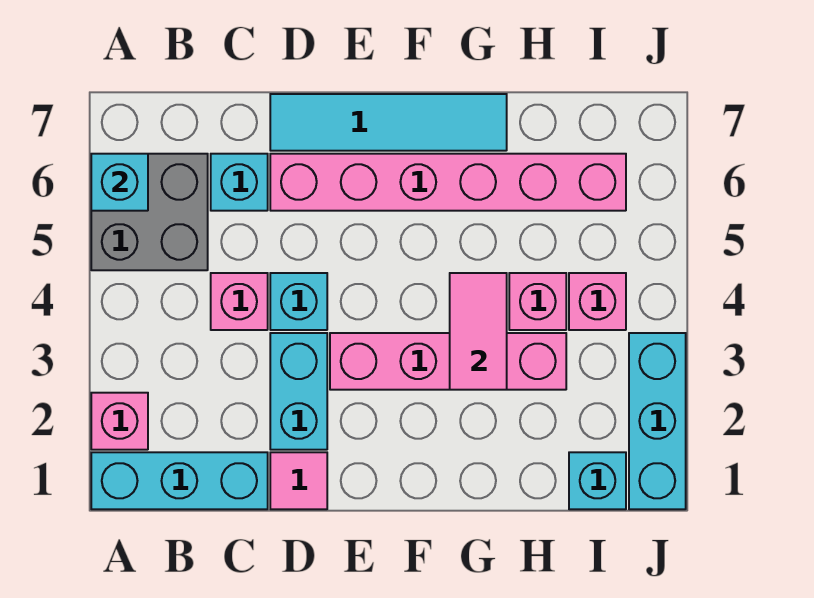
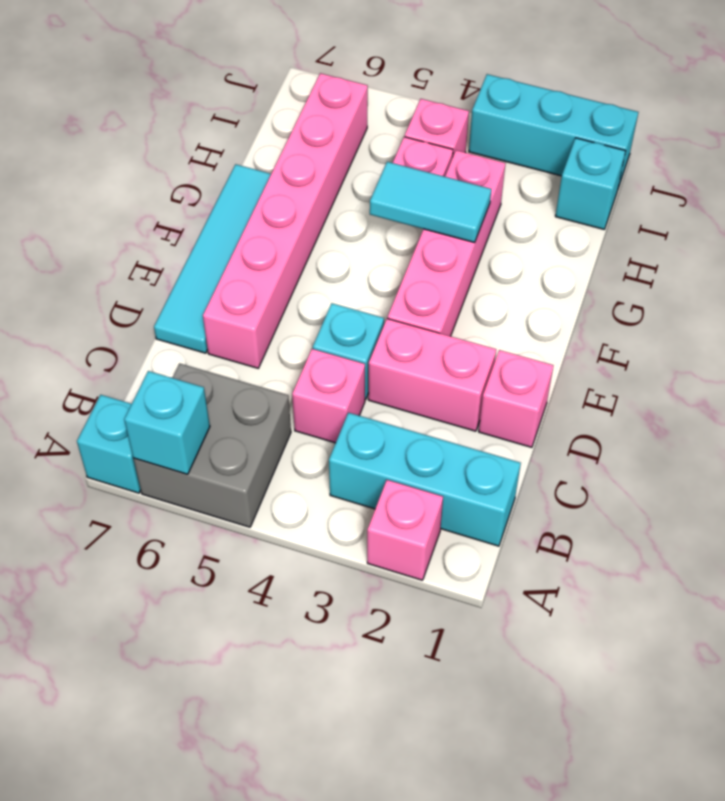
cyan brick A1:C1 level 1 -> cyan brick B1:B3 level 1
cyan brick C6 level 1 -> cyan brick A7 level 1
pink tile D1 level 1 -> pink brick D1 level 1
cyan brick D2:D3 level 1 -> pink brick D2:D3 level 1
pink tile G3:G4 level 2 -> cyan tile G3:G4 level 2

